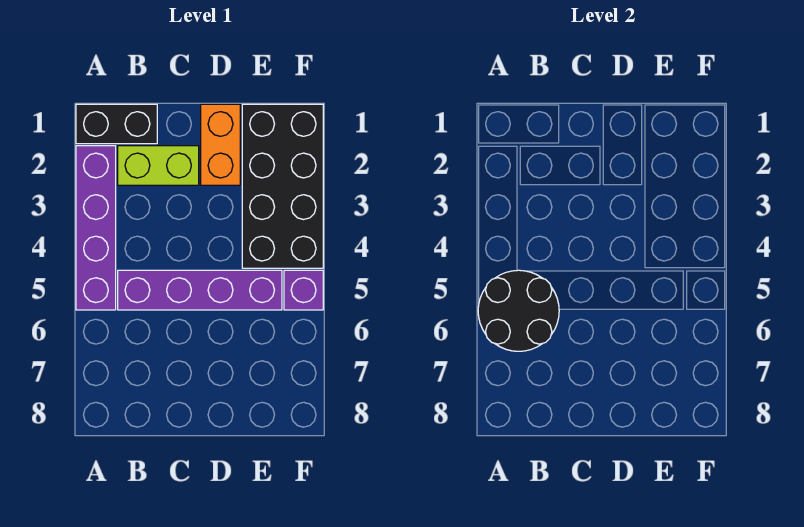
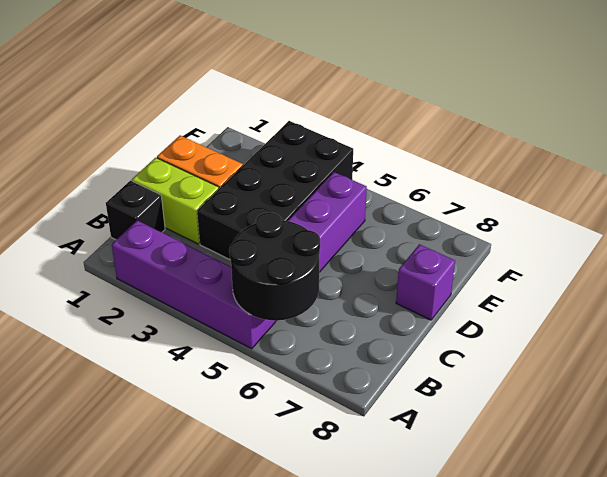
black brick A1:B1 level 1 -> black brick B1 level 1
lime brick B2:C2 level 1 -> lime brick C1:C2 level 1
black brick E1:F4 level 1 -> black brick C3:F4 level 1
purple brick F5 level 1 -> purple brick D8 level 1

